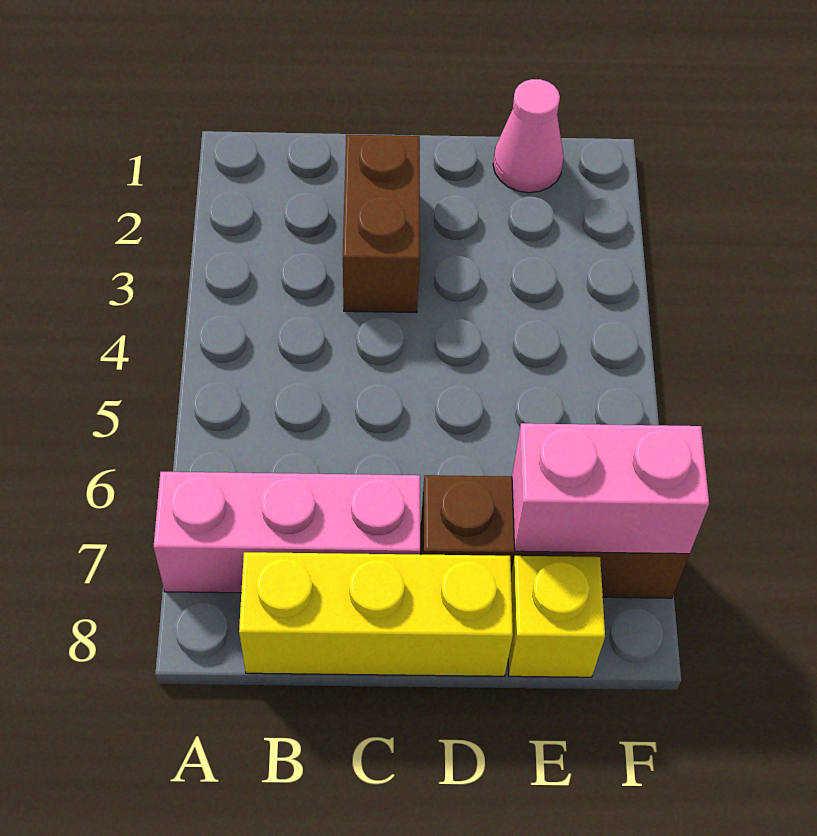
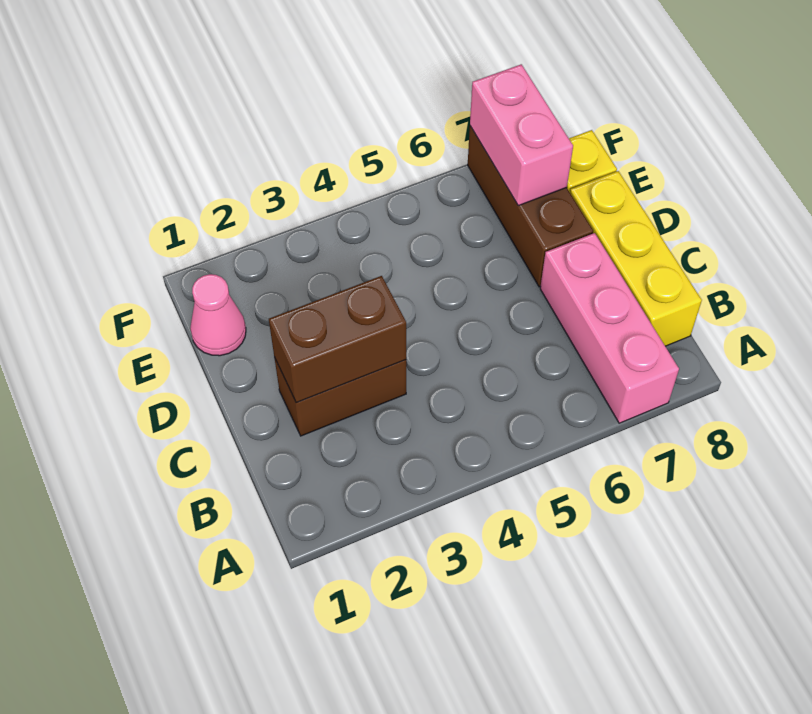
none -> brown brick C2:C3 level 2

